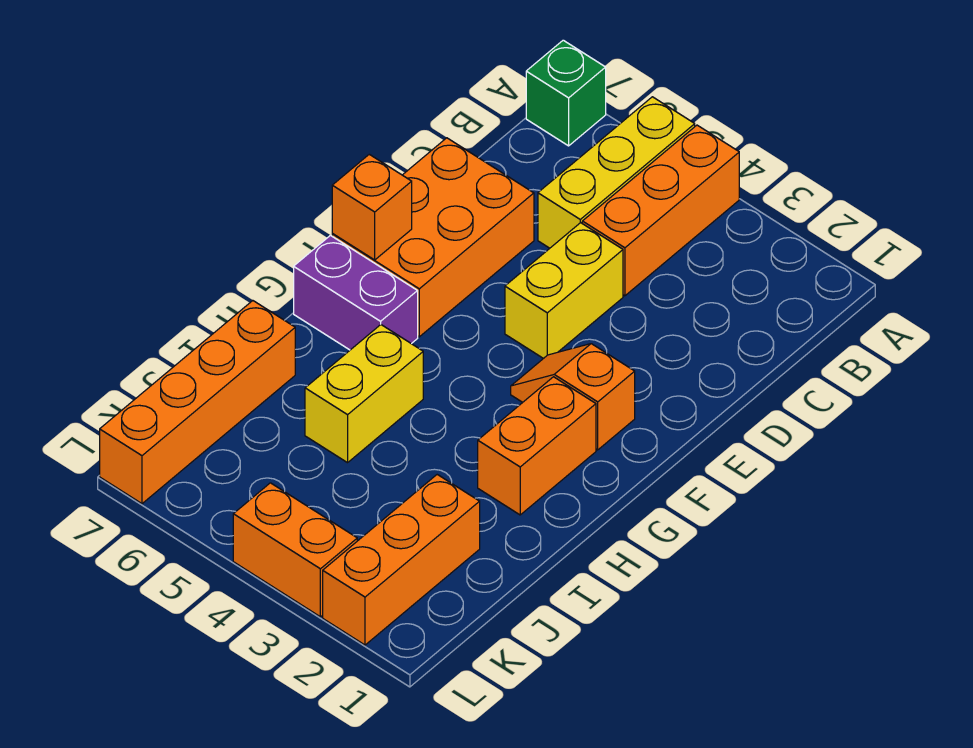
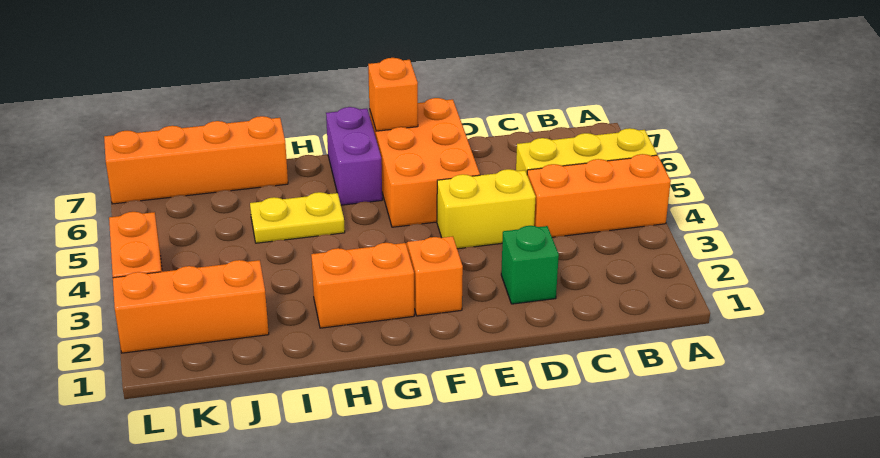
green brick A7 level 1 -> green brick D2 level 1
orange brick D6:F7 level 1 -> orange brick E5:F7 level 1
yellow brick H5:I5 level 1 -> yellow plate H5:I5 level 1

